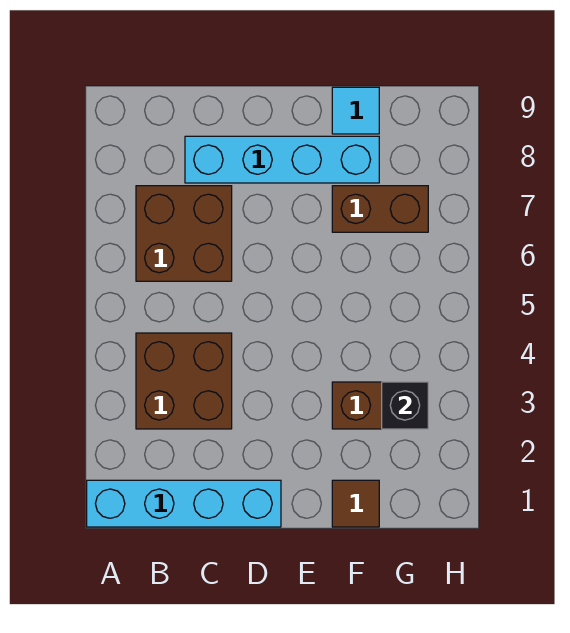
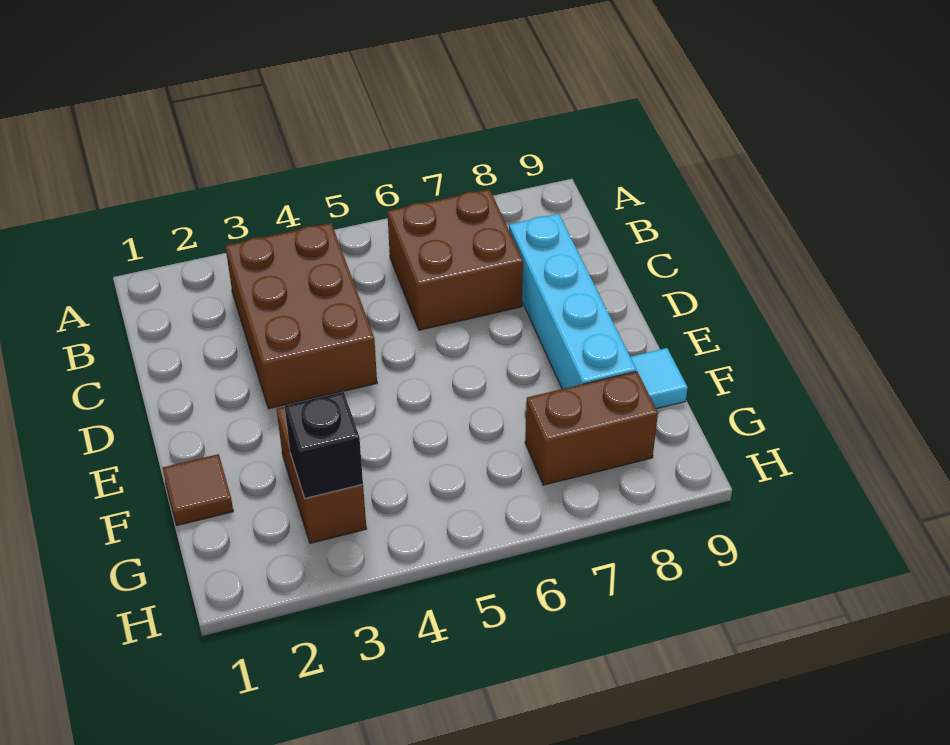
cyan brick A1:D1 level 1 -> none
brown brick B3:C4 level 1 -> brown brick B3:D4 level 1
brown brick F7:G7 level 1 -> brown brick G7:G8 level 1

